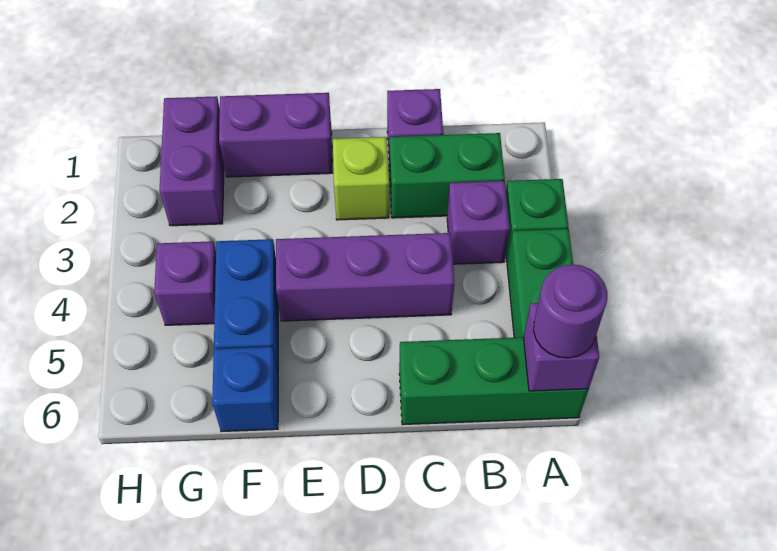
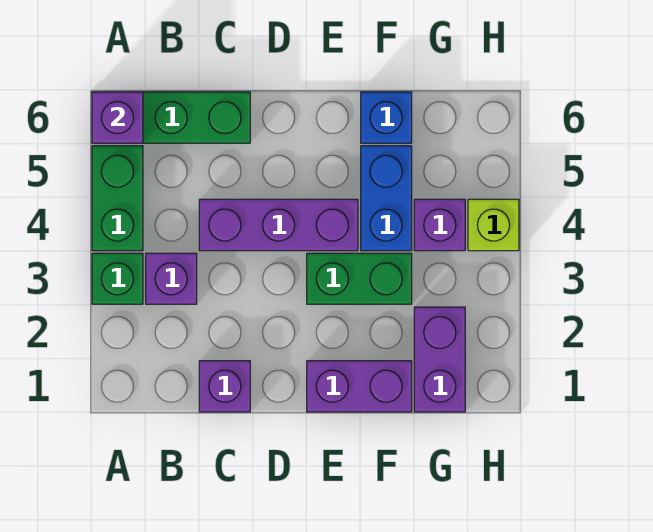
purple round brick A6 level 3 -> none
green brick B2:C2 level 1 -> green brick E3:F3 level 1
lime brick D2 level 1 -> lime brick H4 level 1

